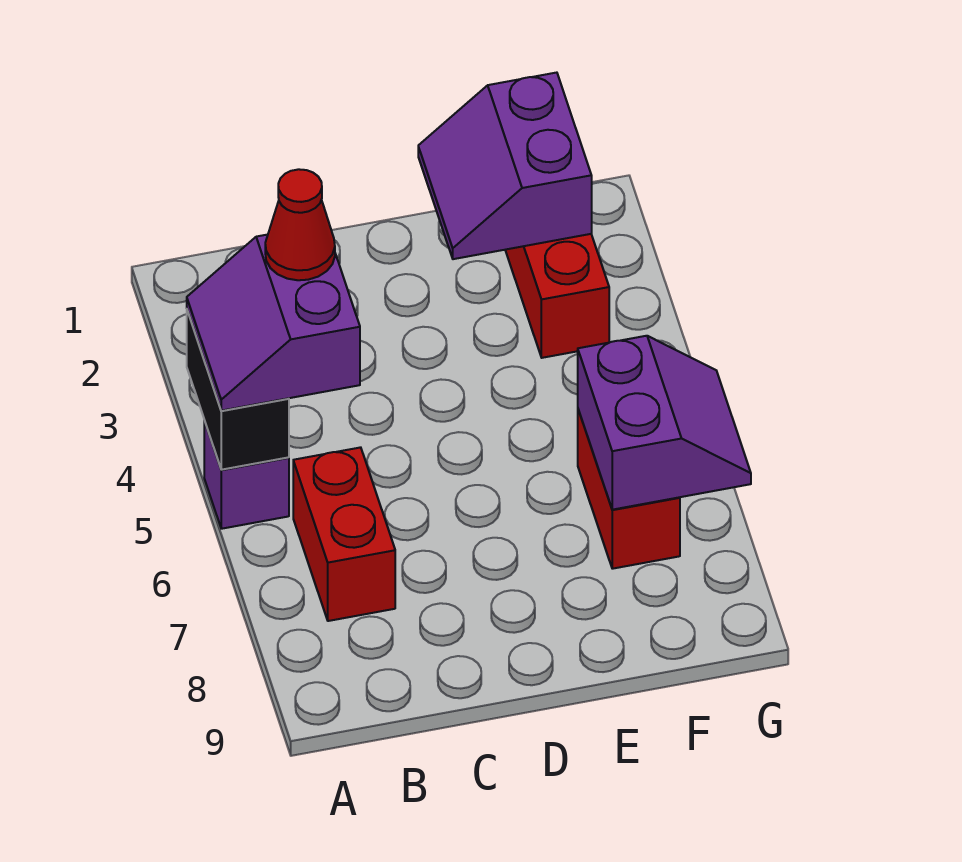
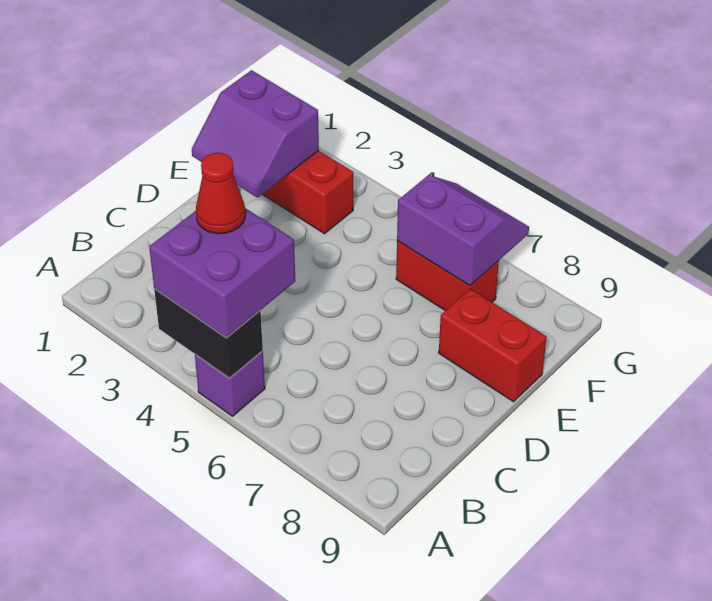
purple slope A4:B5 level 3 top B -> purple brick A4:B5 level 3
red brick B6:B7 level 1 -> red brick E8:E9 level 1

